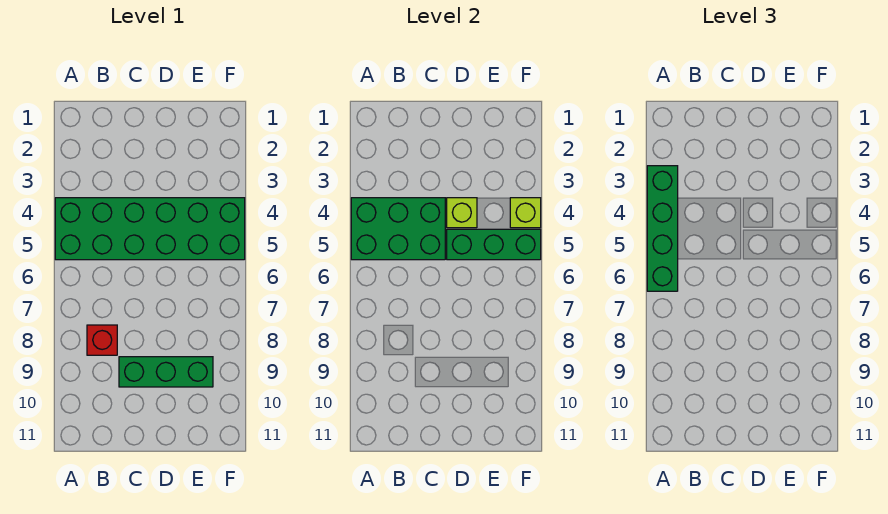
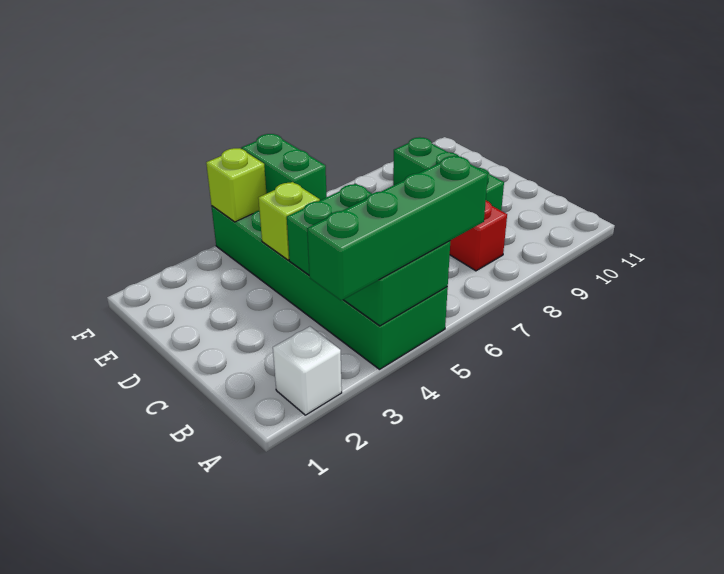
none -> white brick A2 level 1
green brick D5:F5 level 2 -> green brick E5:F5 level 2

